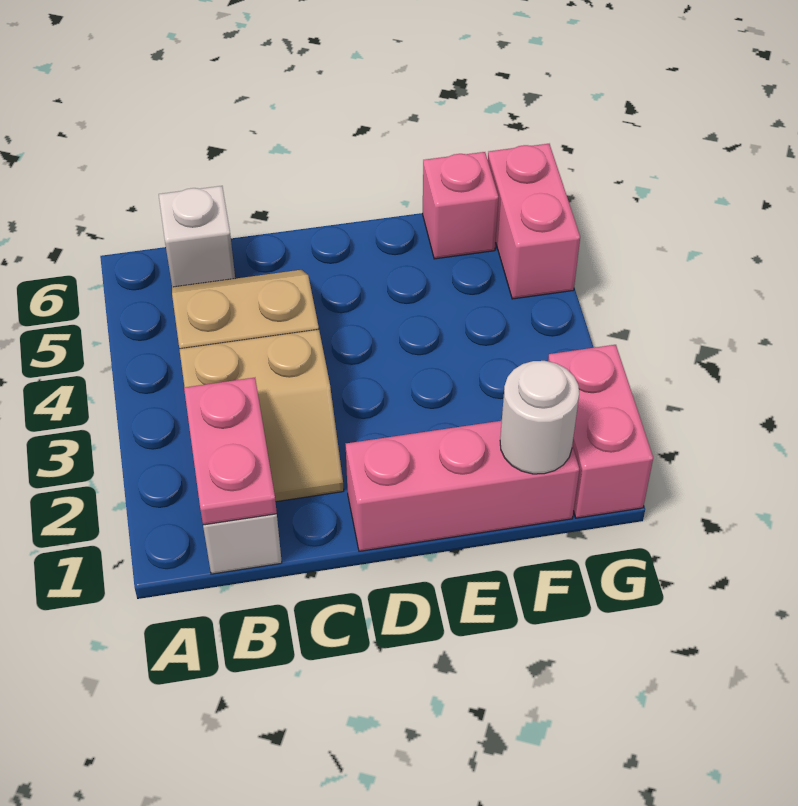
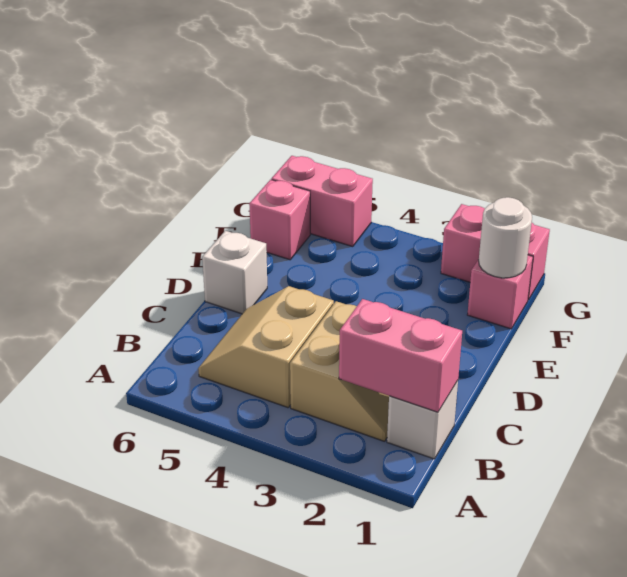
pink plate B1:B2 level 2 -> pink brick B1:B2 level 2
white brick B6 level 1 -> white brick D6 level 1
pink brick D1:F1 level 1 -> pink brick F1 level 1

